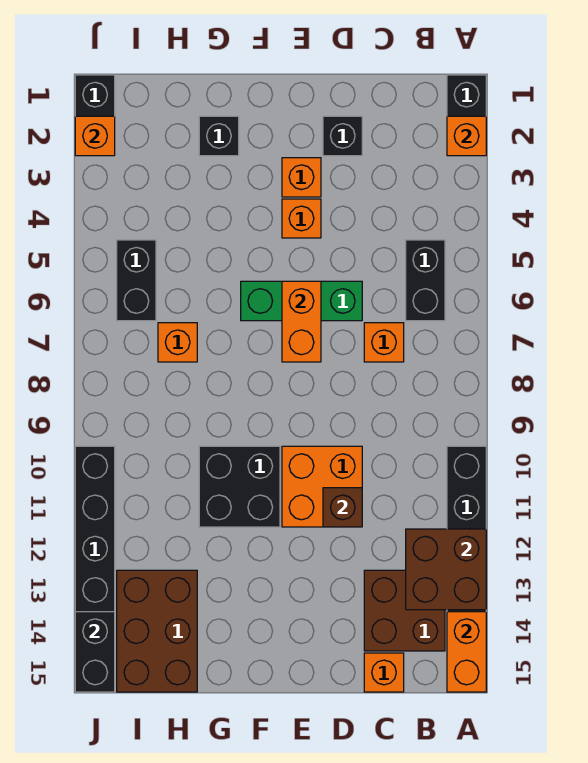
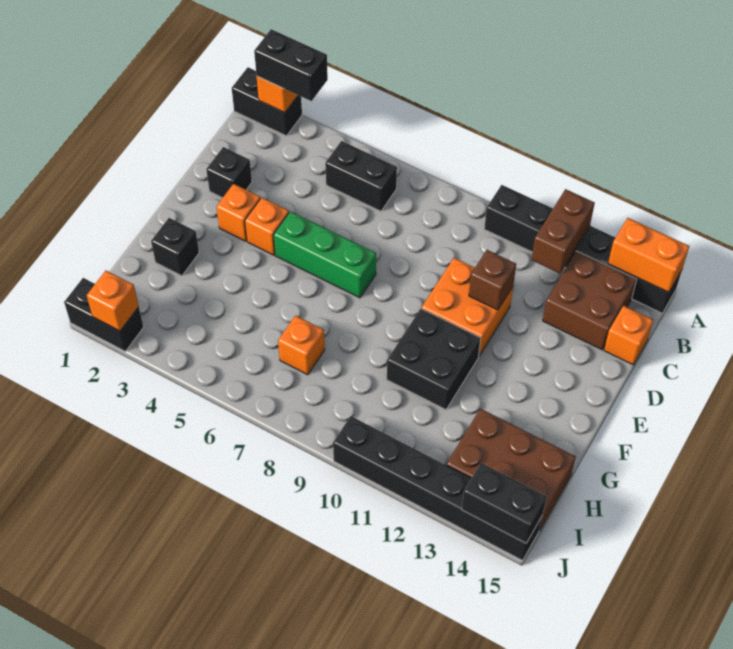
brown brick A12:B13 level 2 -> brown brick A12:B12 level 2
orange brick C7 level 1 -> none
green brick D6:F6 level 1 -> green brick E5:E7 level 1
orange brick E6:E7 level 2 -> none
black brick I5:I6 level 1 -> black brick A2:A3 level 3

